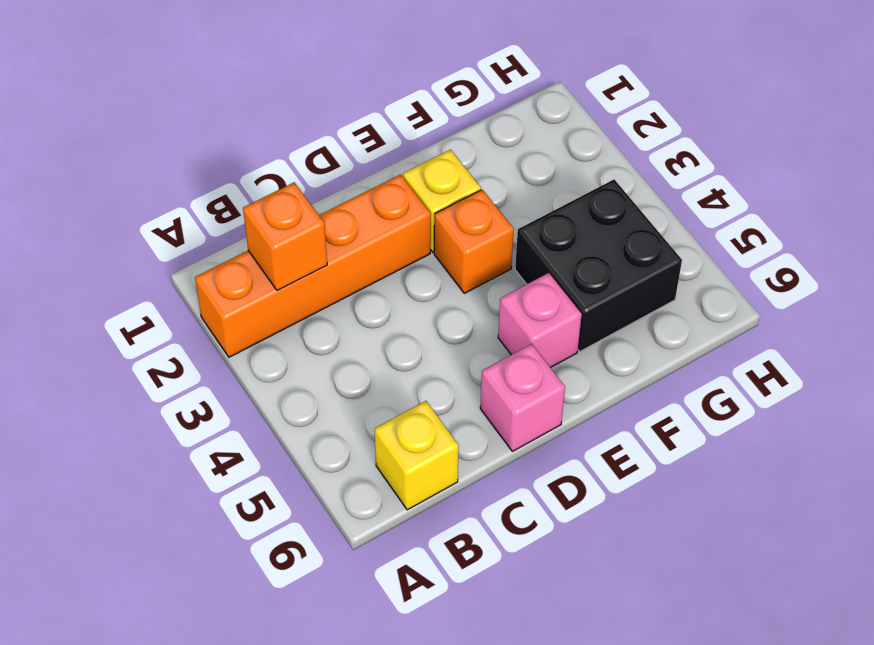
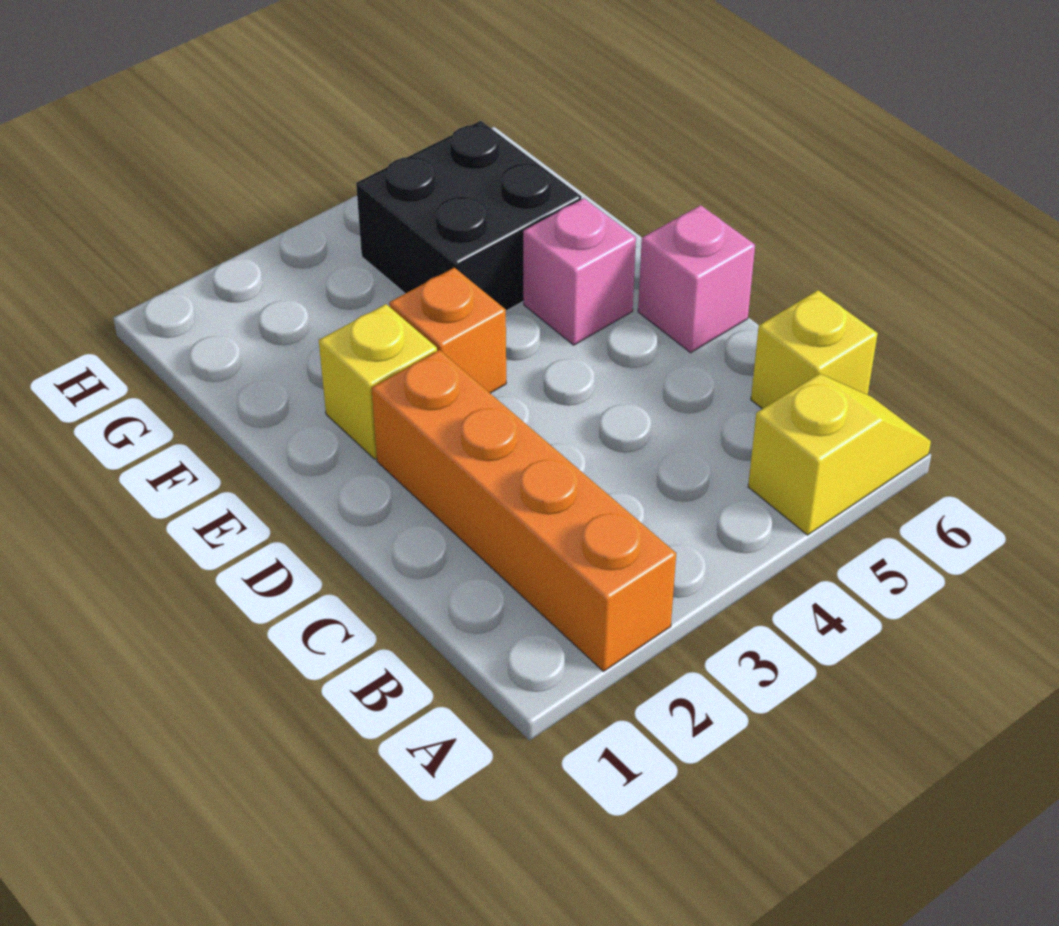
none -> yellow slope A5:A6 level 1 top 5
orange brick B2 level 2 -> none

